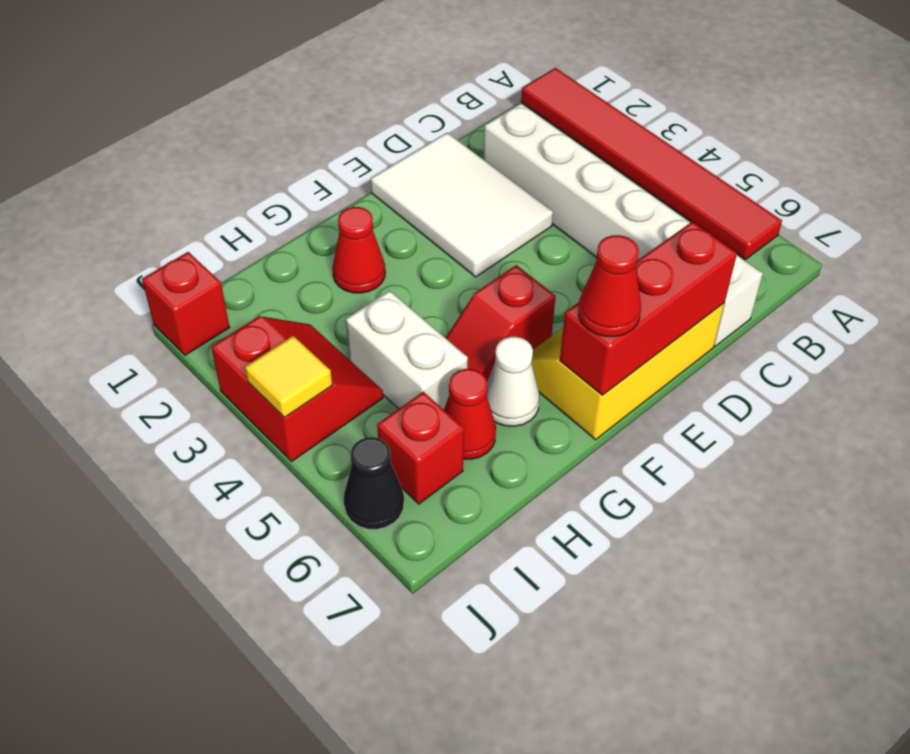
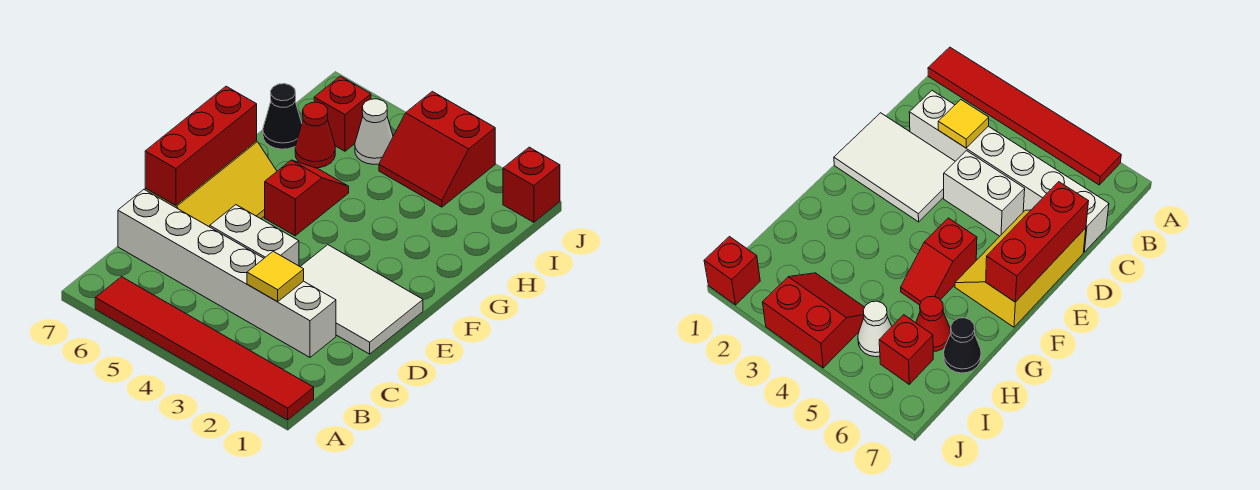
red cone F7 level 3 -> none
red cone G2 level 1 -> none
white cone G6 level 1 -> white cone I5 level 1
white brick H4:H5 level 1 -> white brick D4:D5 level 1
yellow tile J4 level 2 -> yellow tile C3 level 2
black cone J6 level 1 -> black cone H7 level 1

